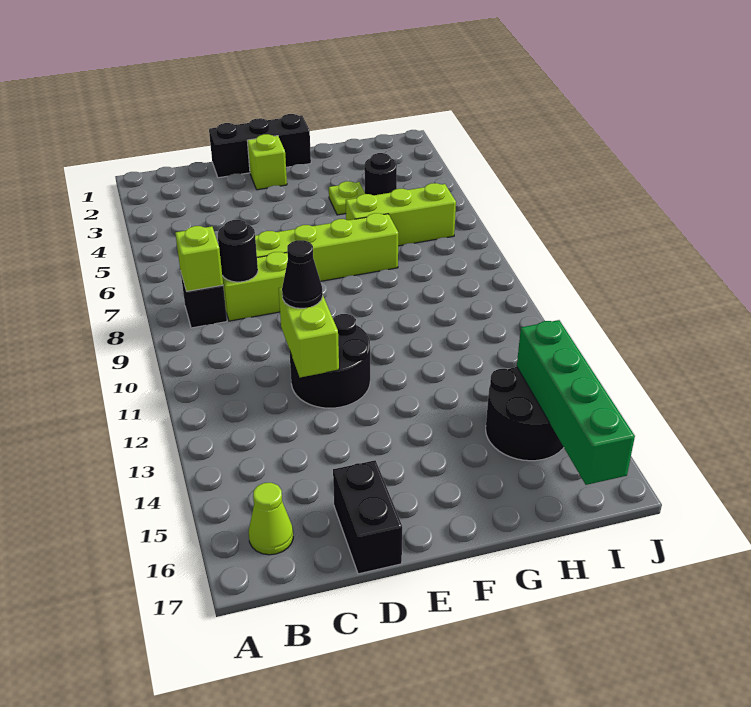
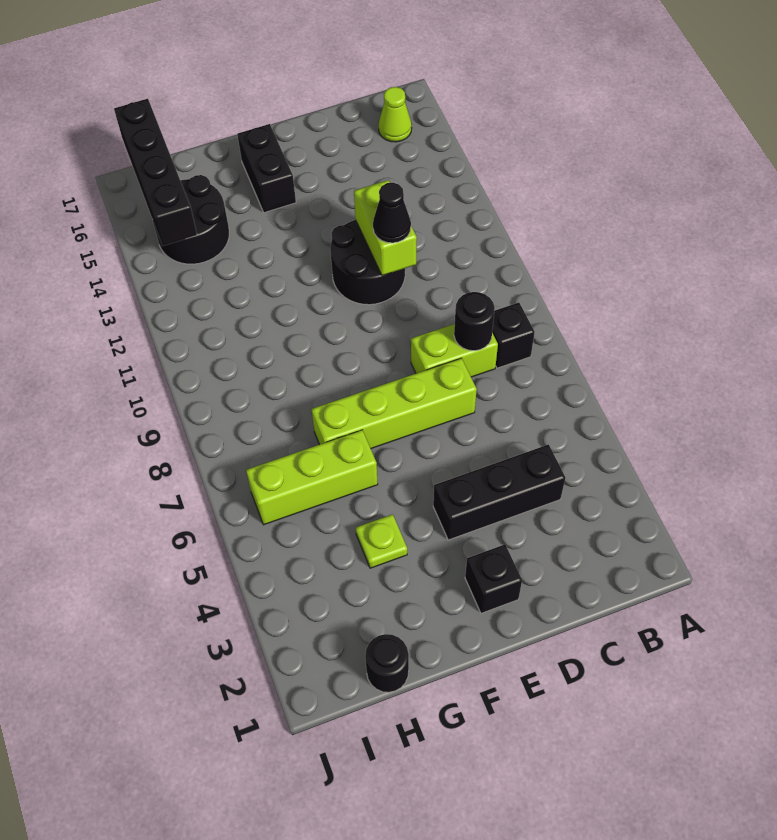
lime brick B8 level 2 -> none
black brick D1:F1 level 1 -> black brick C4:E4 level 1
black brick D16:D17 level 1 -> black brick F15:F16 level 1
lime brick E2 level 1 -> black brick E2 level 1
black round brick H4 level 1 -> black round brick H1 level 1
green brick I14:I17 level 2 -> black brick I14:I17 level 2

